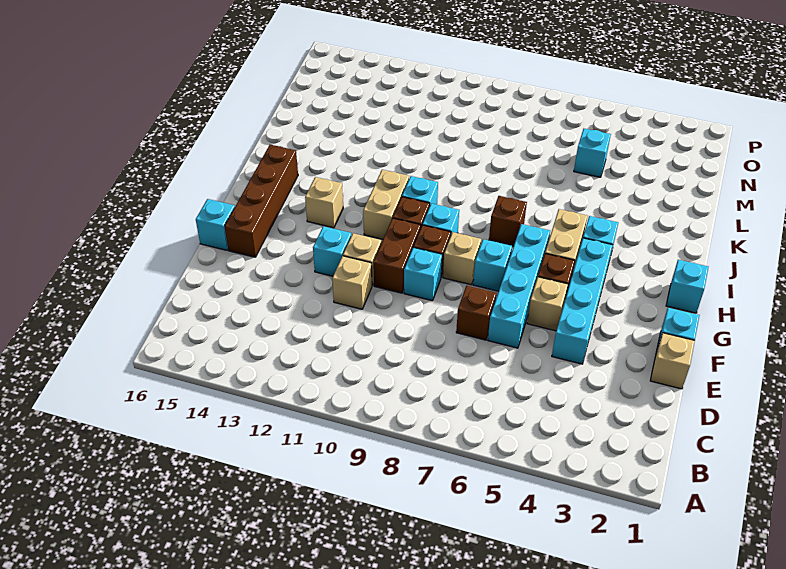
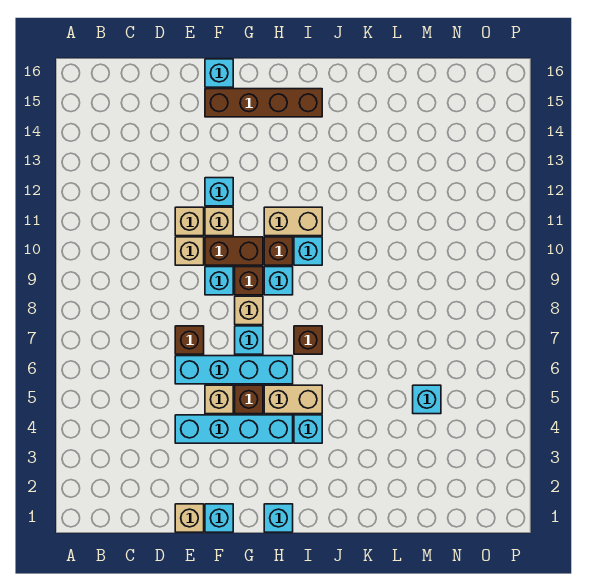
tan brick H13 level 1 -> tan brick E10 level 1

